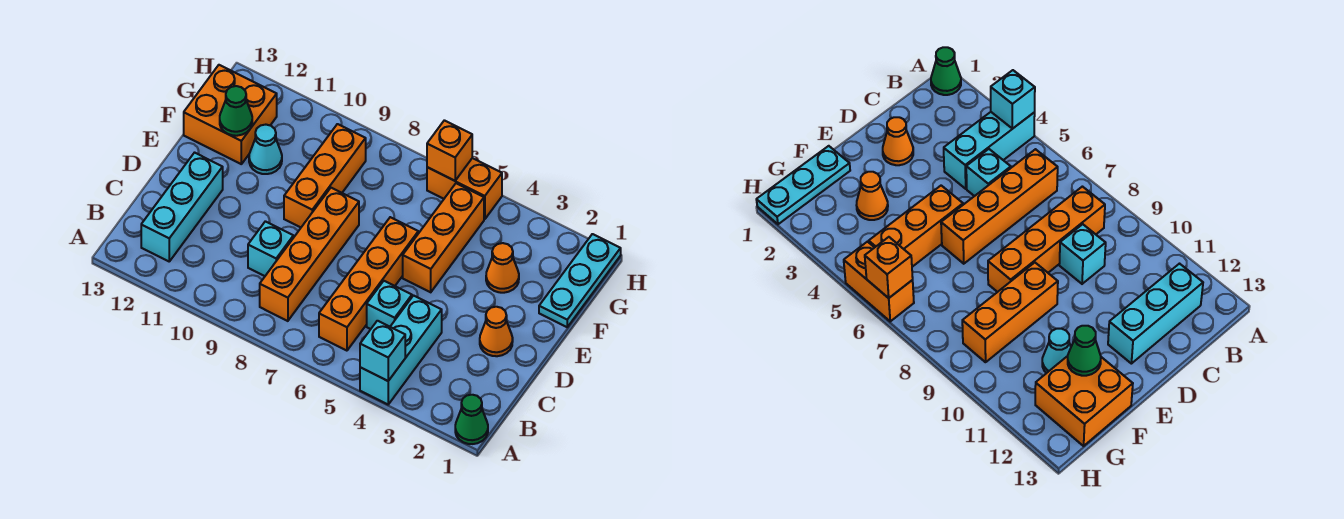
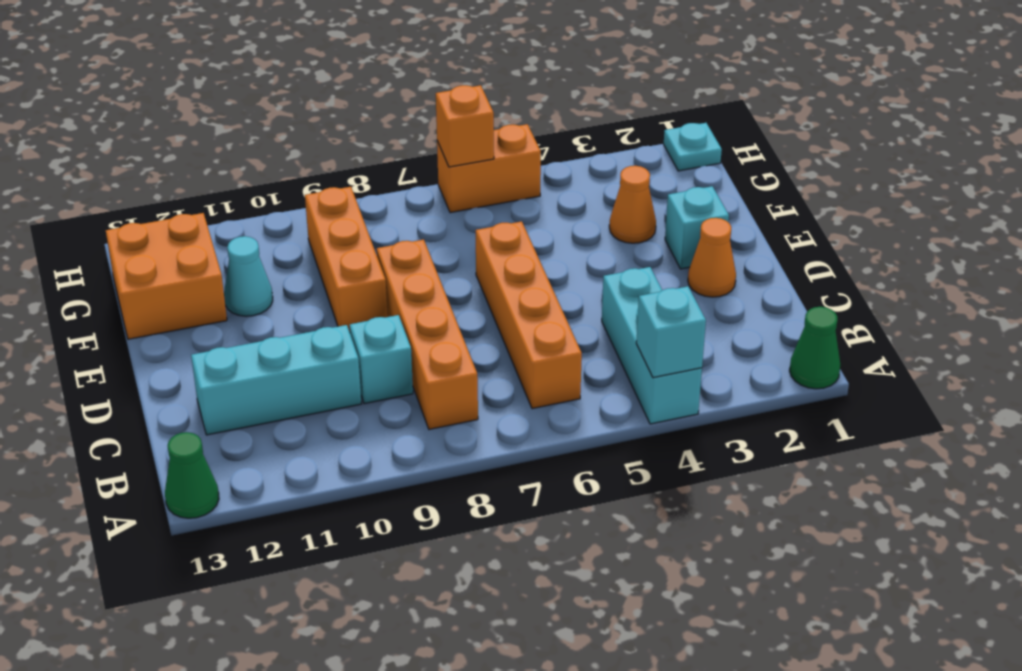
cyan brick B12:D12 level 1 -> cyan brick C10:C12 level 1
cyan brick C5 level 1 -> cyan brick E2 level 1
orange brick E5:G5 level 1 -> none
cyan plate F1:H1 level 1 -> cyan plate H1 level 1
green cone F12 level 2 -> green cone A13 level 1

